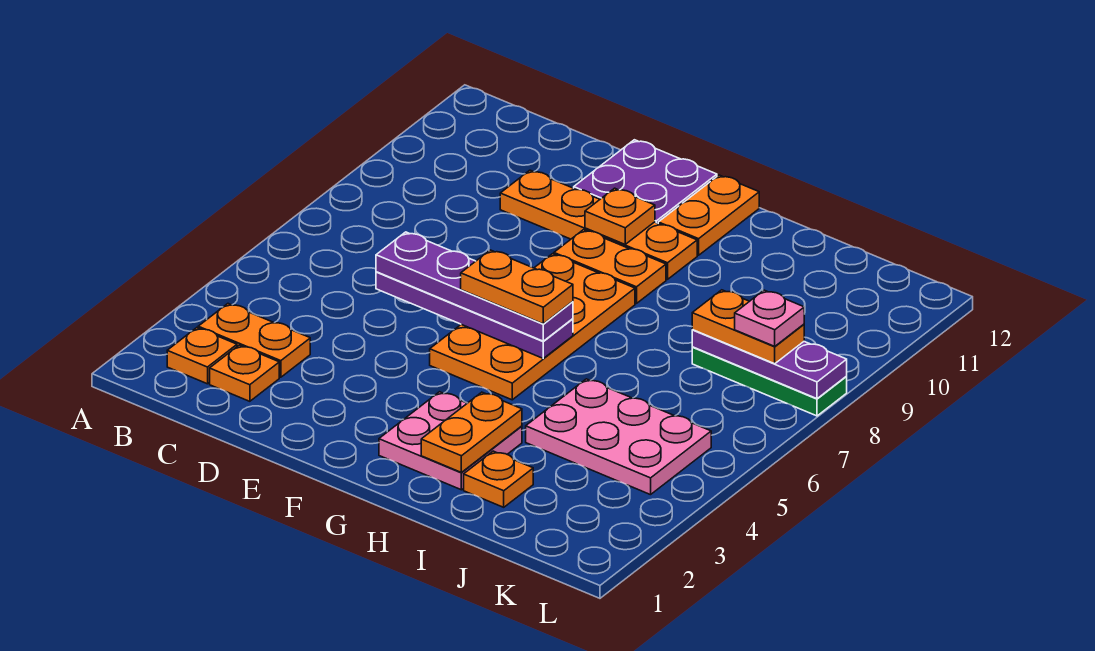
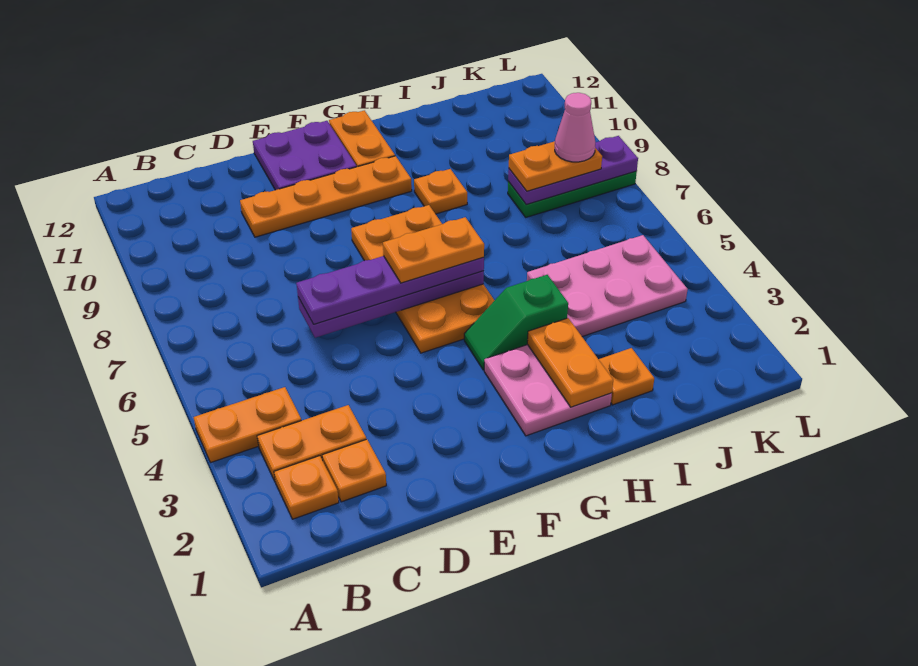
orange plate F9:G9 level 1 -> orange plate A4:B4 level 1
orange plate F10 level 2 -> orange plate H9 level 1
none -> green slope G4:H4 level 1 top H
pink plate K8 level 4 -> pink cone K8 level 4

